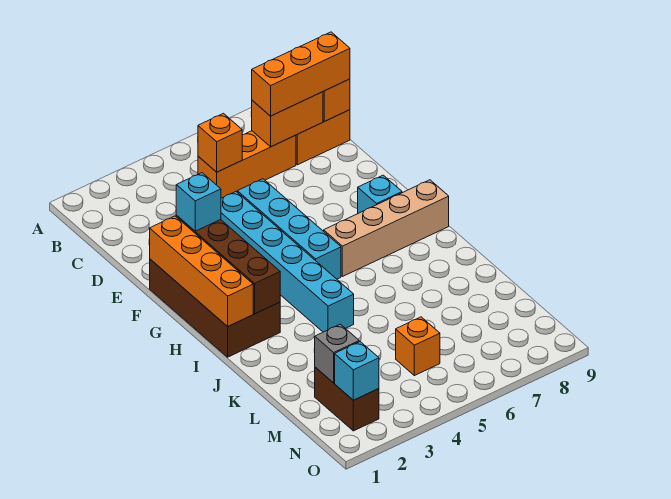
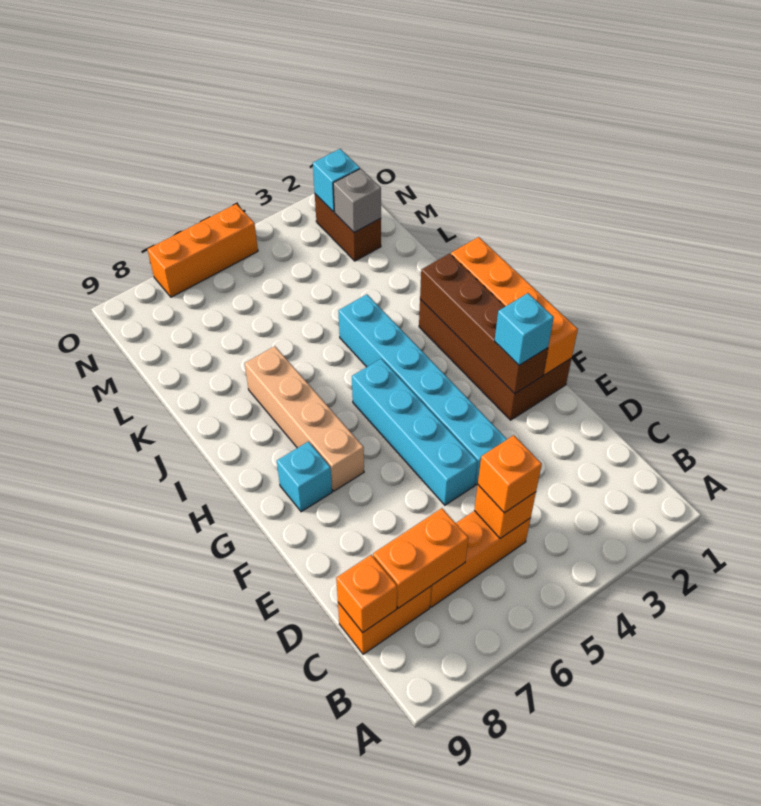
orange brick C7:C9 level 3 -> orange brick O5:O7 level 1
tan brick H6:H9 level 1 -> tan brick G7:J7 level 1
orange brick M5 level 1 -> orange brick C5 level 3

